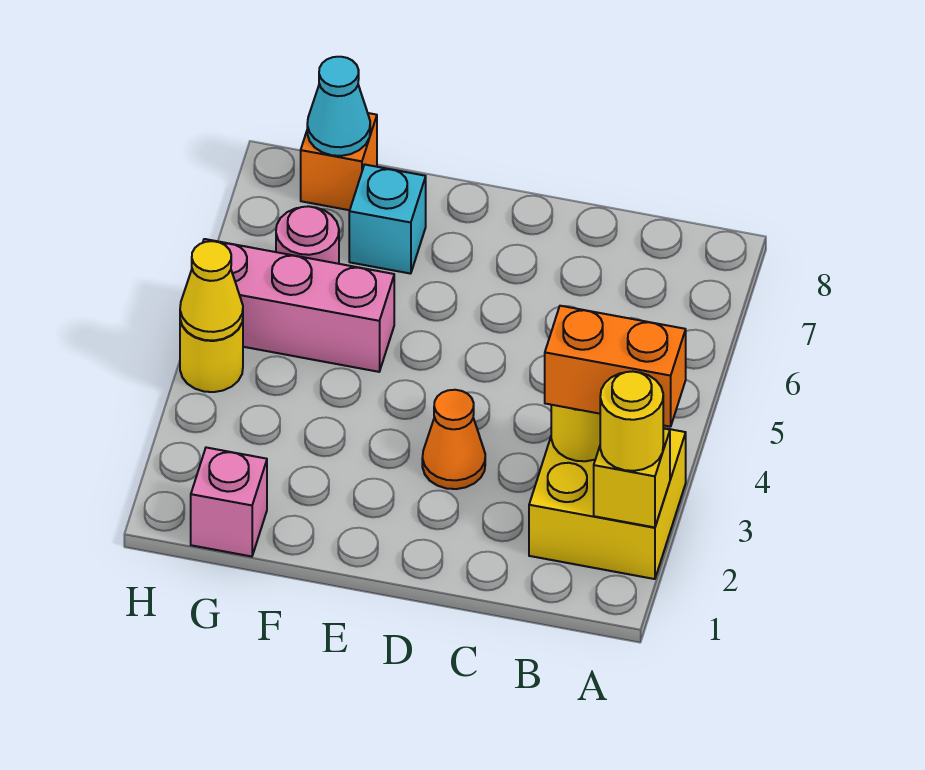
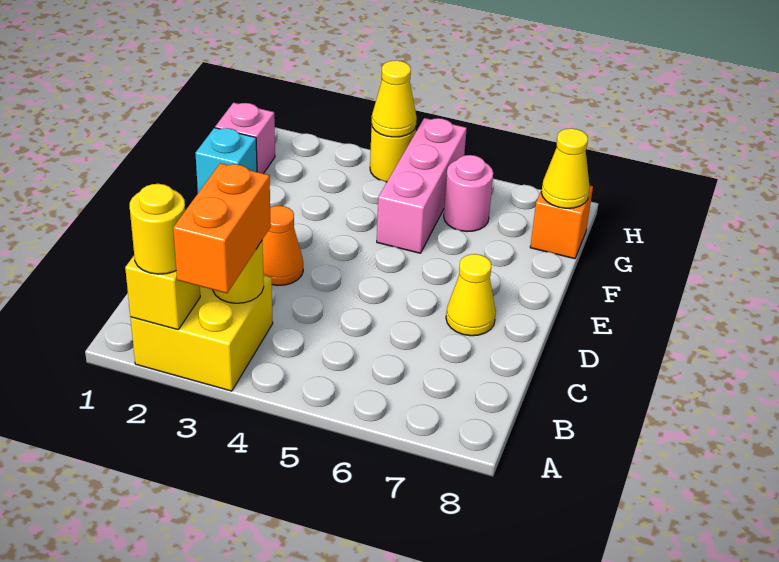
none -> yellow cone D7 level 1
cyan brick F7 level 1 -> cyan brick F1 level 1
cyan cone G8 level 2 -> yellow cone G8 level 2

